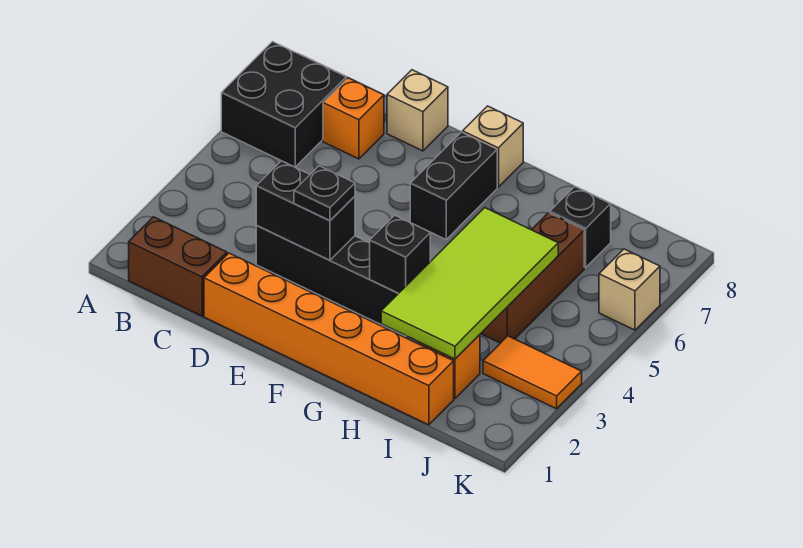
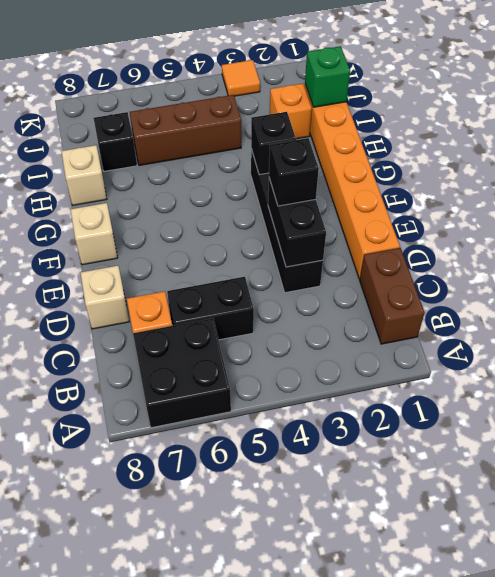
black plate E3 level 3 -> black brick E3 level 3
black brick F6:F7 level 1 -> black brick C5:C6 level 1
lime tile H2:I5 level 2 -> none
none -> green brick I1 level 2
orange tile J3:K3 level 1 -> orange tile K3 level 1
tan brick K6 level 1 -> tan brick H8 level 1

